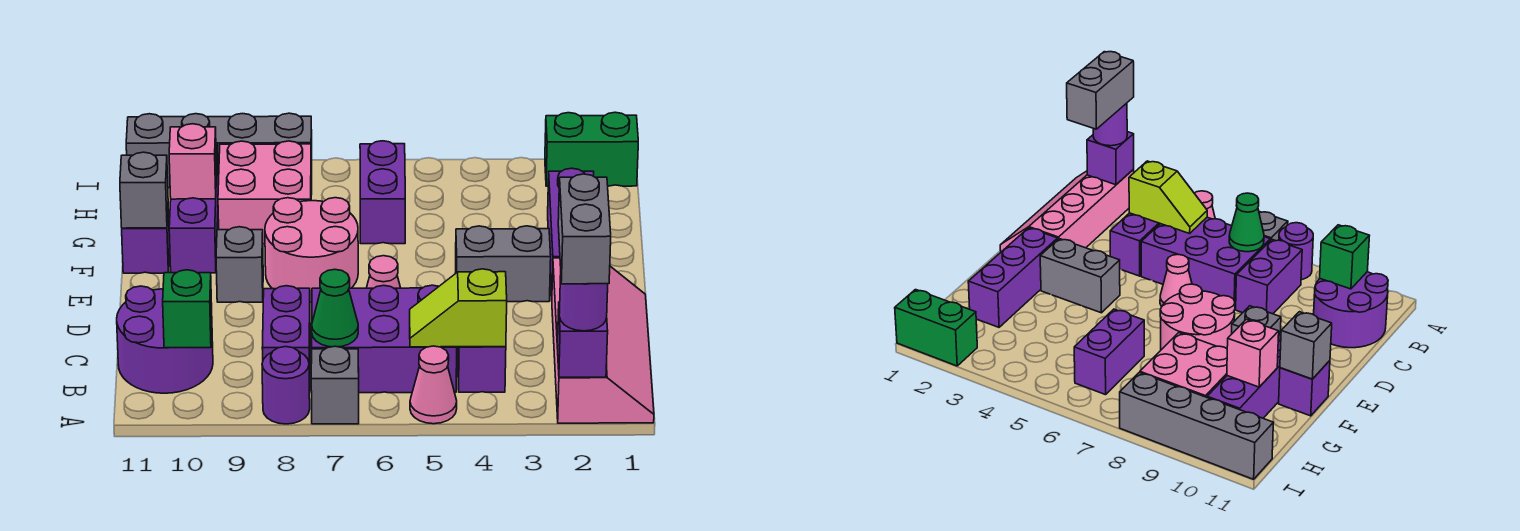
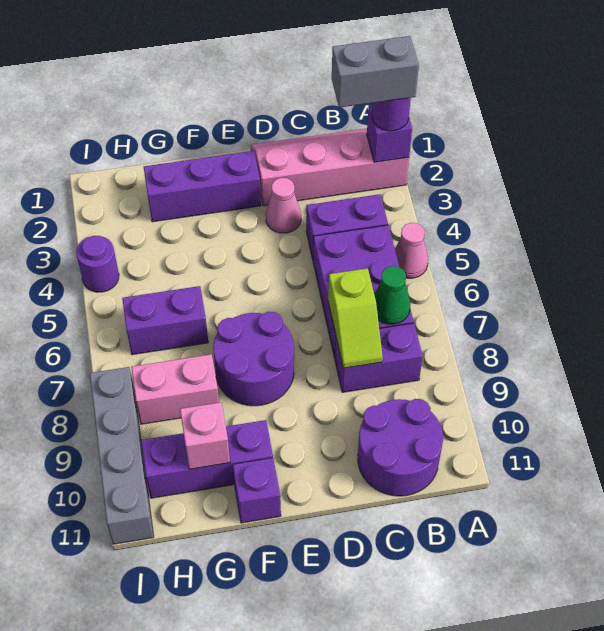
grey brick A7 level 1 -> none
purple round brick A8 level 1 -> purple round brick I4 level 1
lime slope B4:B5 level 2 top 4 -> lime slope C7:C8 level 2 top 7
green brick B10 level 2 -> none
pink cone D6 level 1 -> pink cone D3 level 1
grey brick E3:E4 level 1 -> none
pink round brick E7:F8 level 1 -> purple round brick E7:F8 level 1
grey brick E9 level 1 -> none
grey brick F11 level 2 -> none
pink brick G8:H9 level 1 -> pink brick G8:H8 level 1
green brick I1:I2 level 1 -> none

